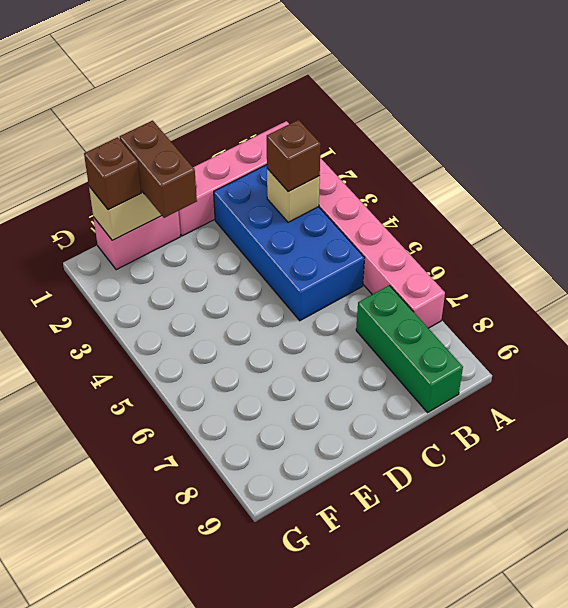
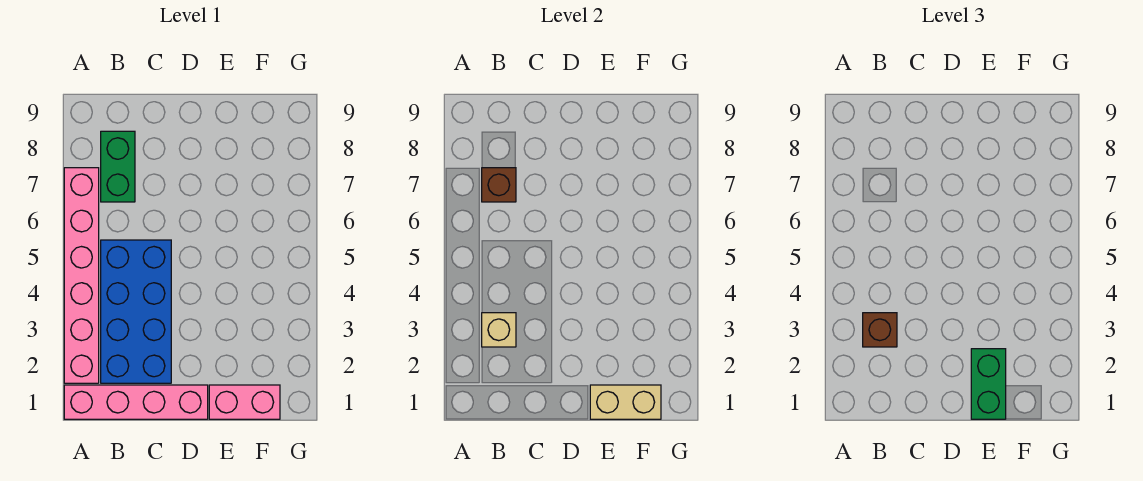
green brick B7:B9 level 1 -> green brick B7:B8 level 1
brown brick E1:E2 level 3 -> green brick E1:E2 level 3
brown brick F1 level 3 -> brown brick B7 level 2

